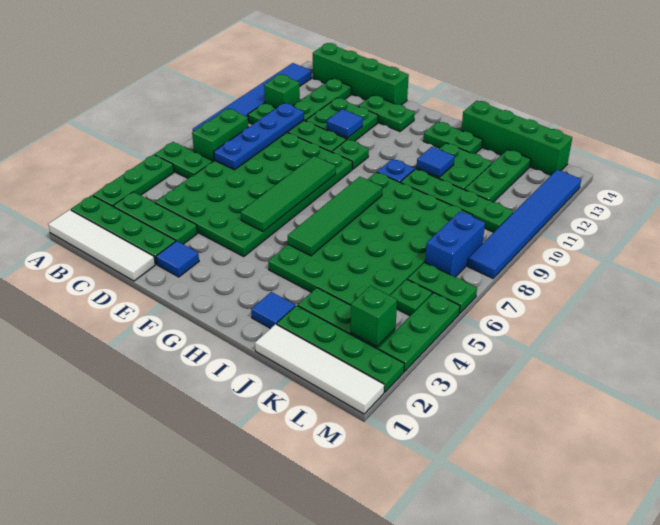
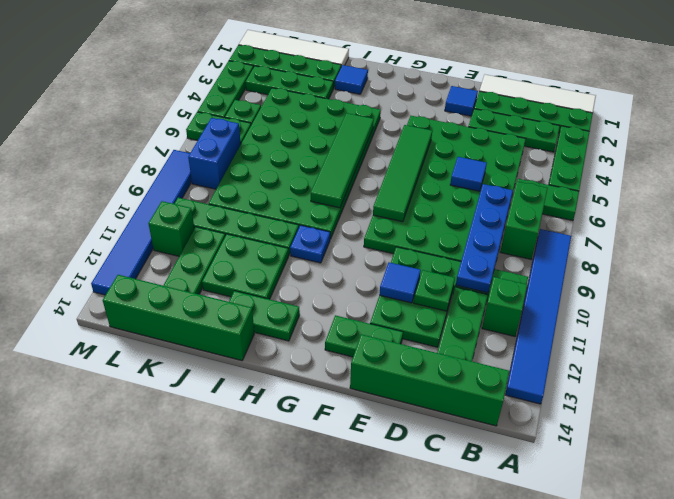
green plate F10 level 1 -> green plate D11 level 2
blue tile I11 level 2 -> blue tile D6 level 2
green brick L3 level 2 -> green brick L11 level 1

